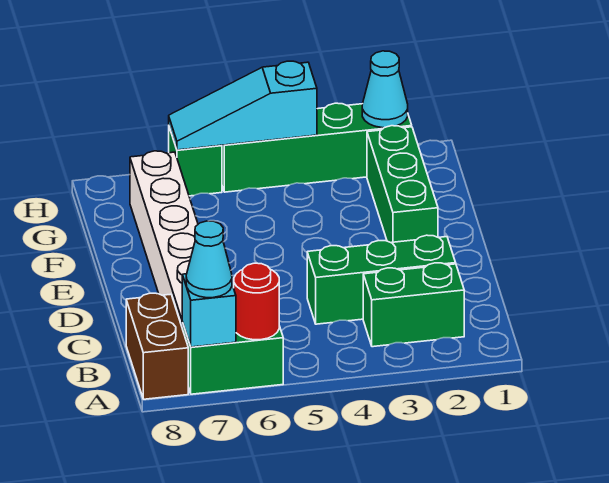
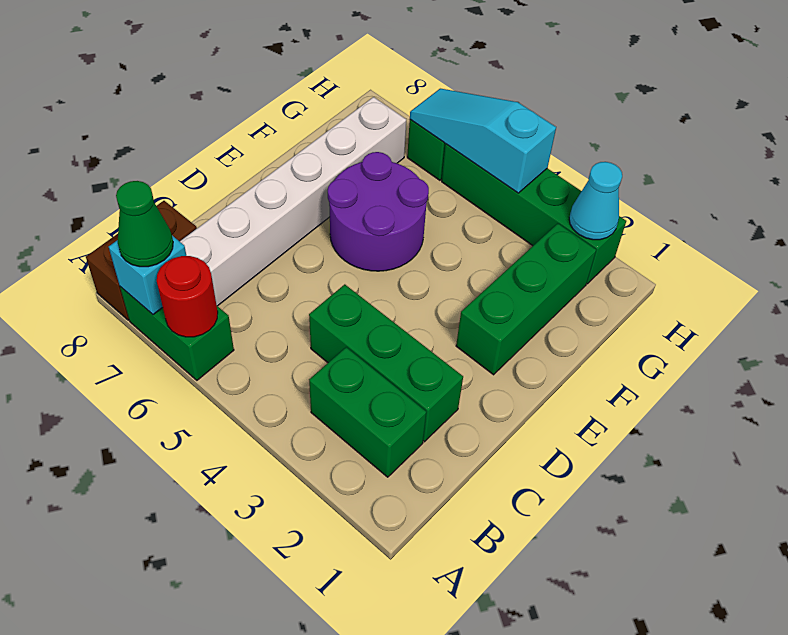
cyan cone A7 level 3 -> green cone A7 level 3
none -> purple round brick E5:F6 level 1

